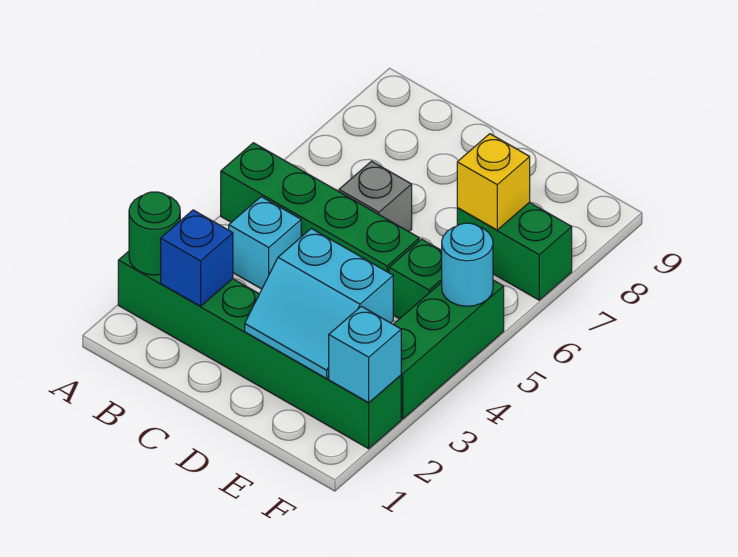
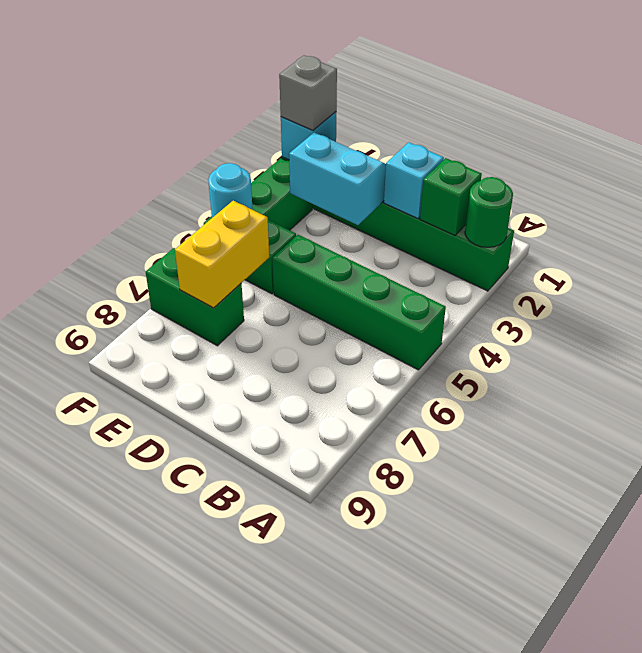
blue brick B2 level 2 -> green brick B2 level 2
cyan brick B4 level 1 -> cyan brick C2 level 2
grey brick C6 level 1 -> grey brick F2 level 3
yellow brick E7 level 2 -> yellow brick E6:E7 level 2

